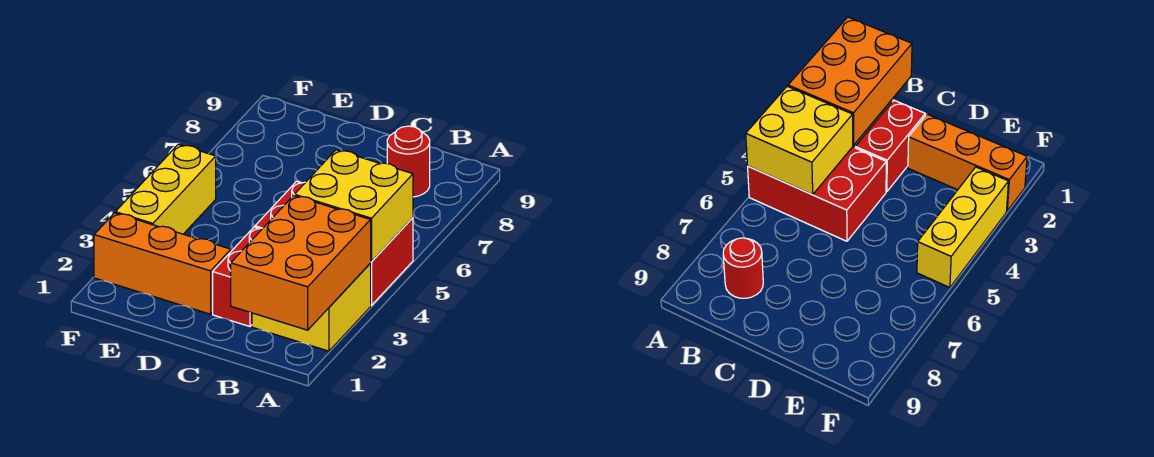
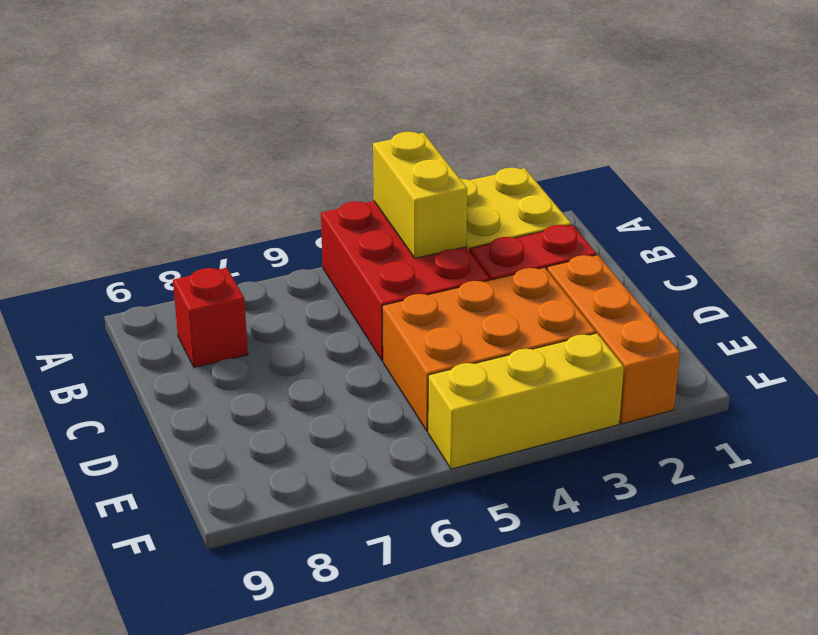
orange brick A1:B3 level 2 -> orange brick D3:E5 level 1
yellow brick A4:B5 level 2 -> yellow brick A4:B4 level 2
red round brick B8 level 1 -> red brick B8 level 1

